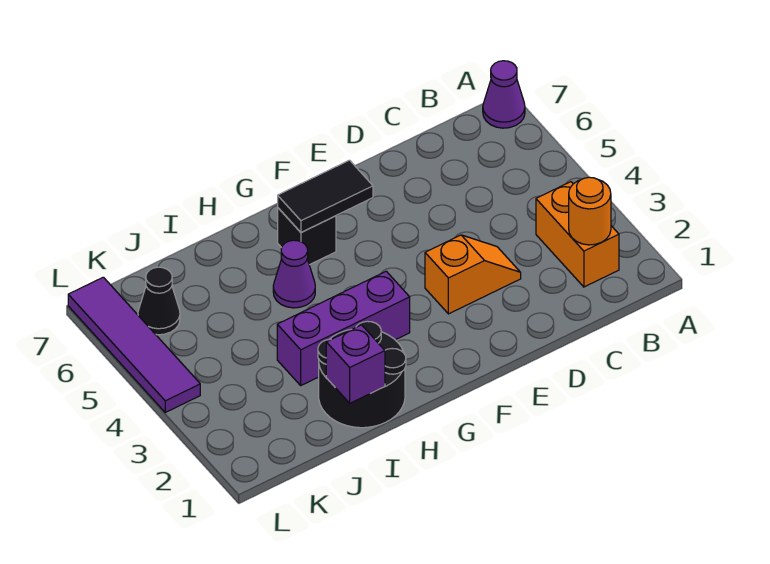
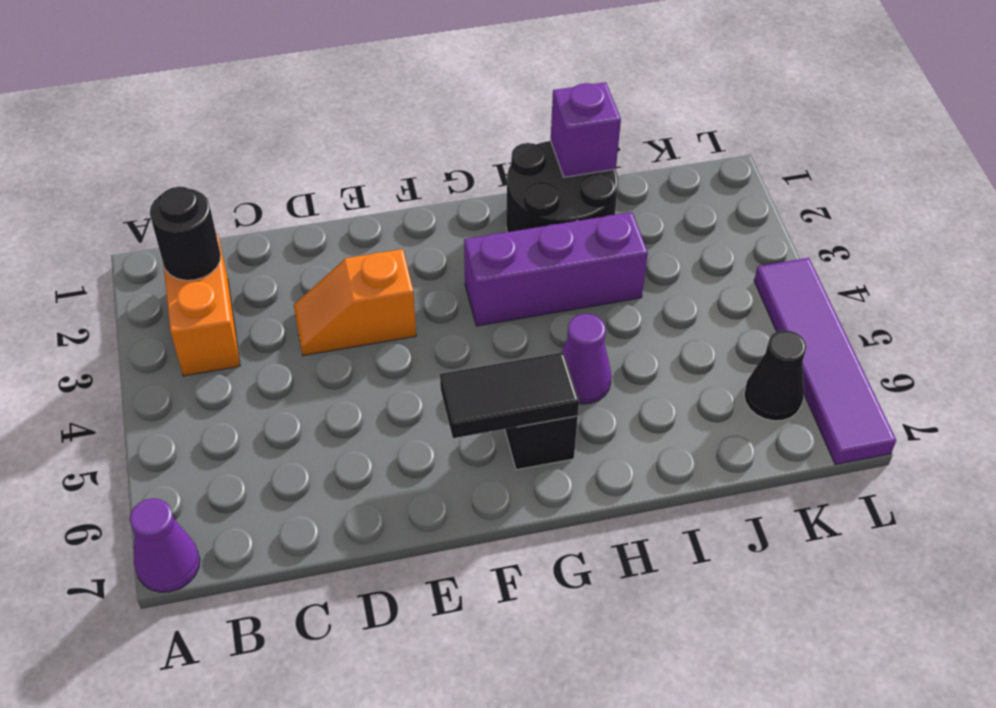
orange round brick B2 level 2 -> black round brick B2 level 2

